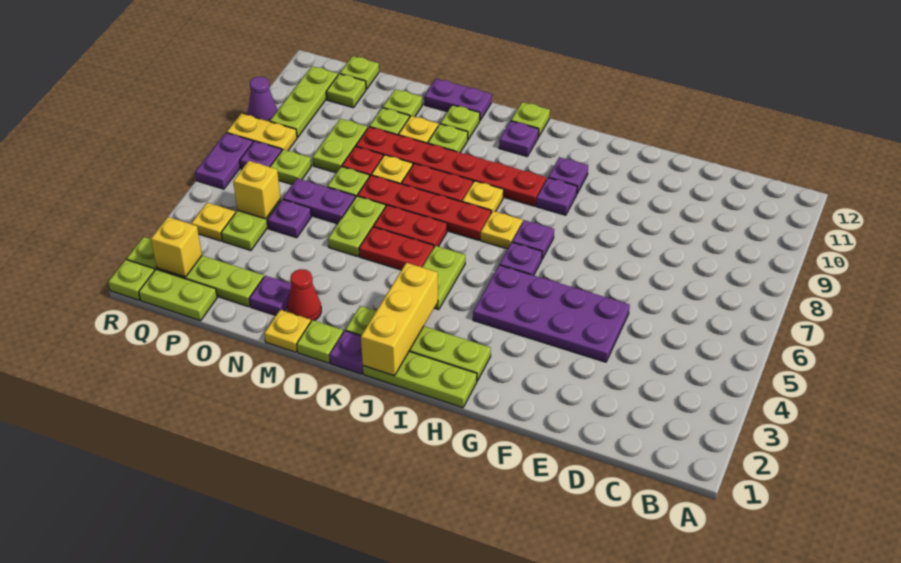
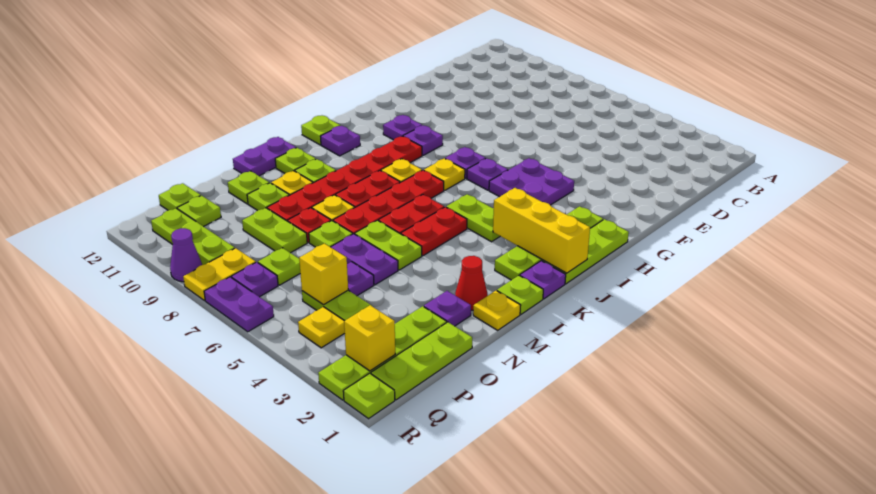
purple plate E4:H5 level 1 -> purple plate G4:H5 level 1
purple plate N6:O6 level 1 -> purple plate N5:N6 level 1
lime plate P1:Q1 level 1 -> lime plate O1:Q1 level 1

